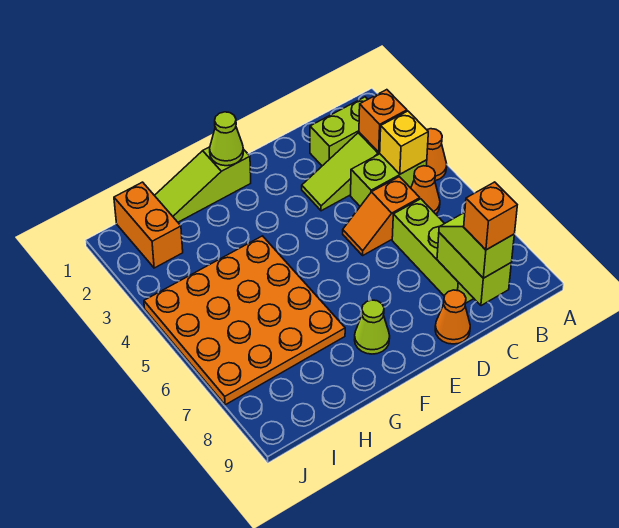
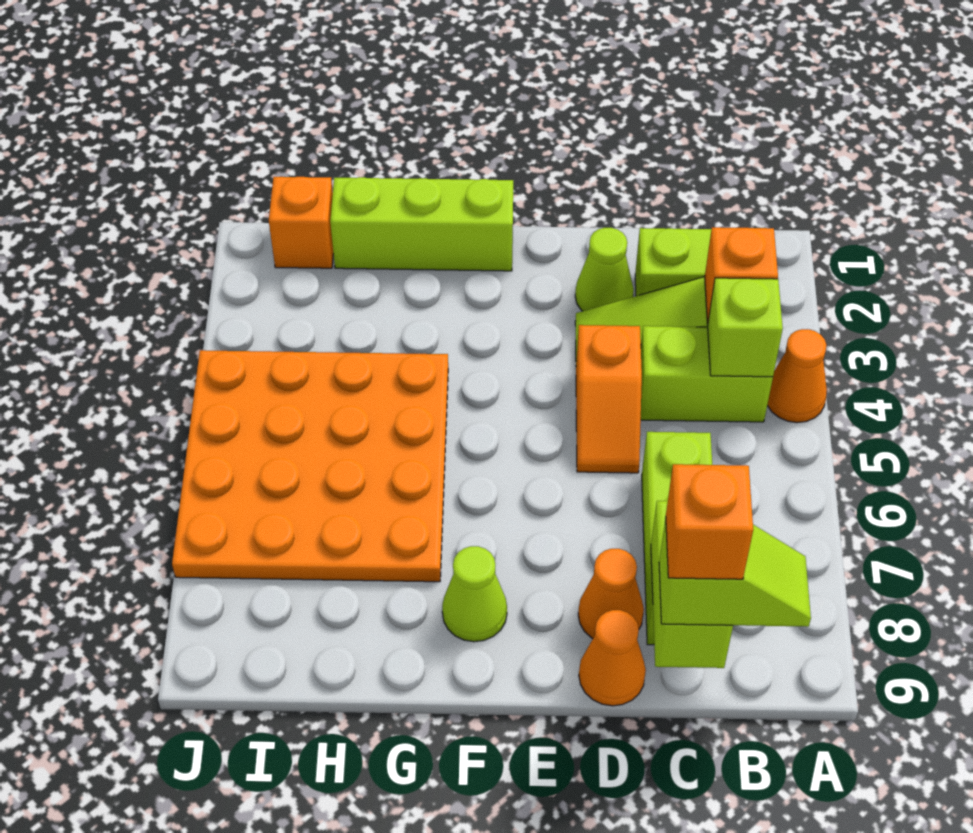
yellow brick B4 level 2 -> lime brick B4 level 2
orange cone B5 level 1 -> orange cone D8 level 1
orange slope C5:D5 level 1 top C -> orange slope D4:D5 level 1 top 4
lime slope C8:C9 level 3 top 9 -> lime slope B9:C9 level 3 top C
lime slope F1:H1 level 1 top F -> lime brick F1:H1 level 1
lime cone F1 level 2 -> lime cone D2 level 1
orange brick I1:I2 level 1 -> orange brick I1 level 1

